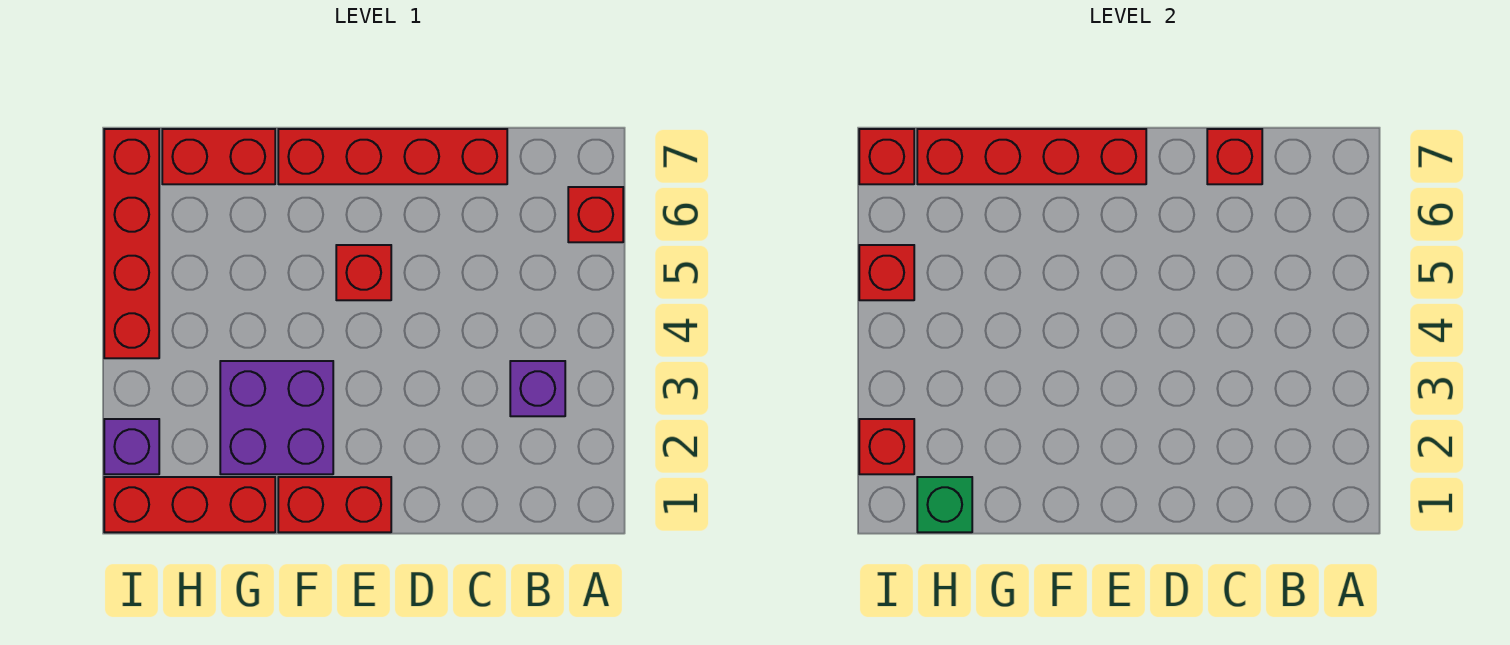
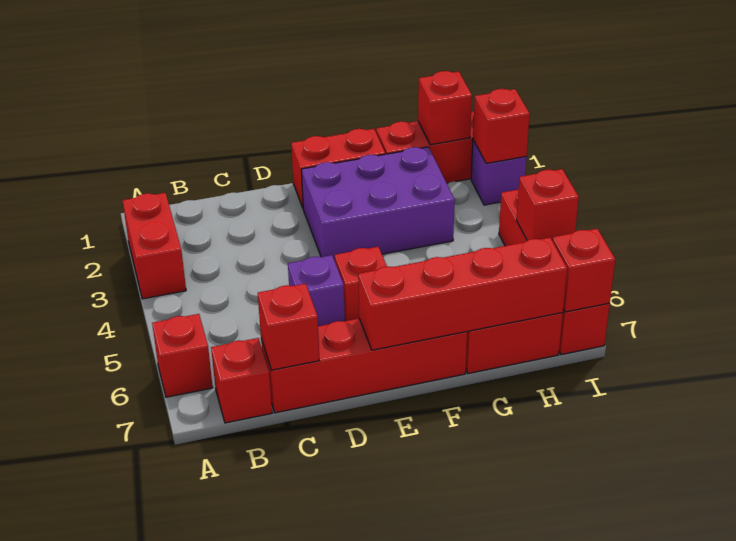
none -> red brick A2:A3 level 1
purple brick B3 level 1 -> purple brick D5 level 1
none -> red brick B7 level 1
purple brick F2:G3 level 1 -> purple brick E2:G3 level 1
green brick H1 level 2 -> red brick H1 level 2

